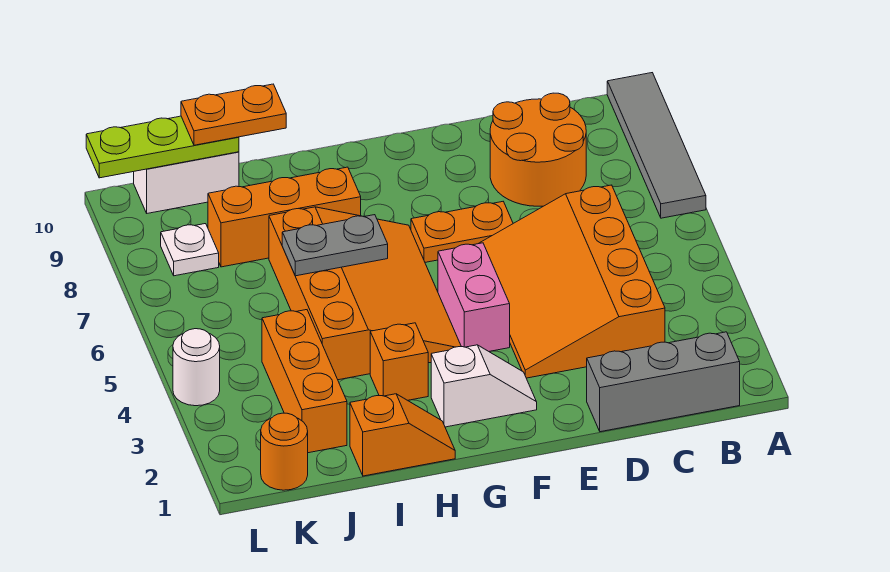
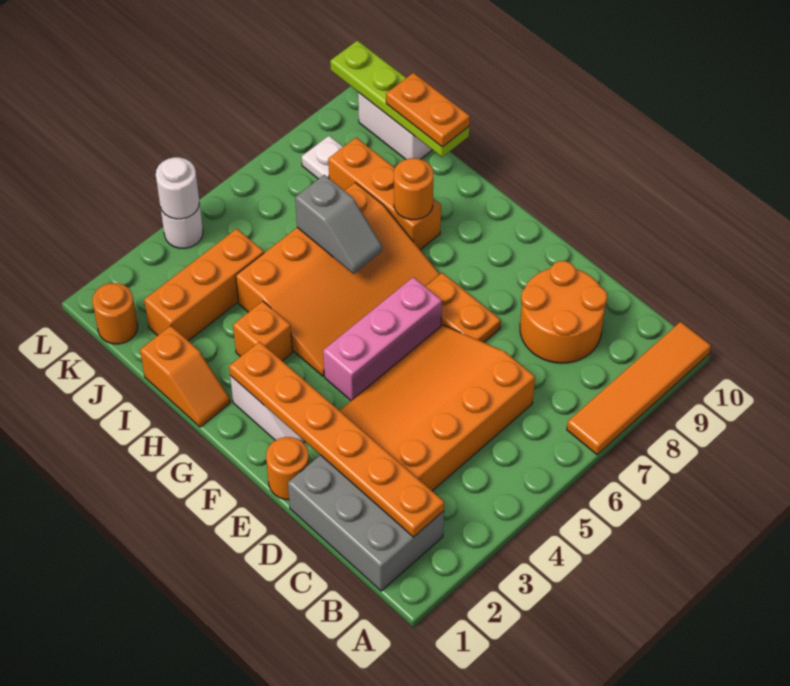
grey tile A7:A10 level 1 -> orange tile A7:A10 level 1
grey brick B1:D1 level 1 -> grey brick B1:D2 level 1
none -> orange plate B2:G2 level 2
none -> orange round brick E1 level 1
pink brick F4:F5 level 1 -> pink brick F4:F6 level 1
grey plate H6:I6 level 2 -> grey slope H6:I6 level 2 top I
none -> orange round brick H8 level 2
lime plate J10:L10 level 2 -> lime plate I10:L10 level 2
none -> white round brick L4 level 2

